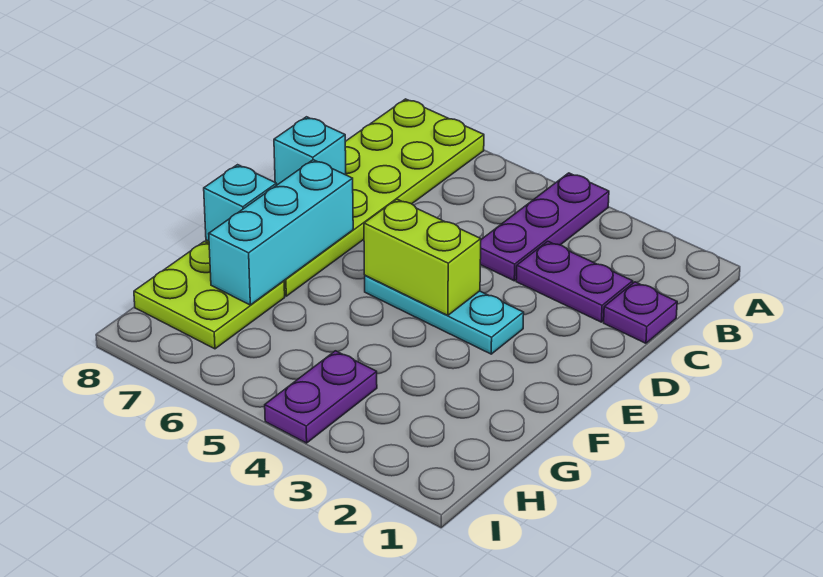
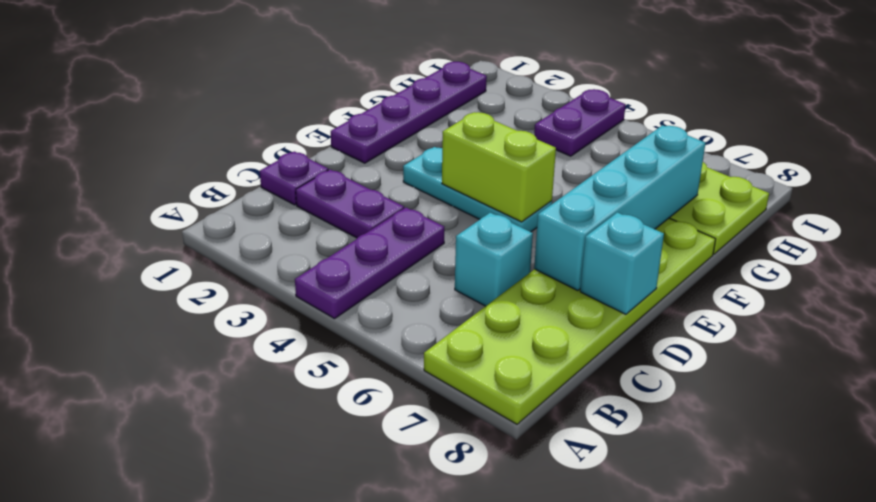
none -> purple plate E1:H1 level 1
cyan brick E7:G7 level 2 -> cyan brick D7:G7 level 2
cyan brick F8 level 2 -> cyan brick C6 level 1

